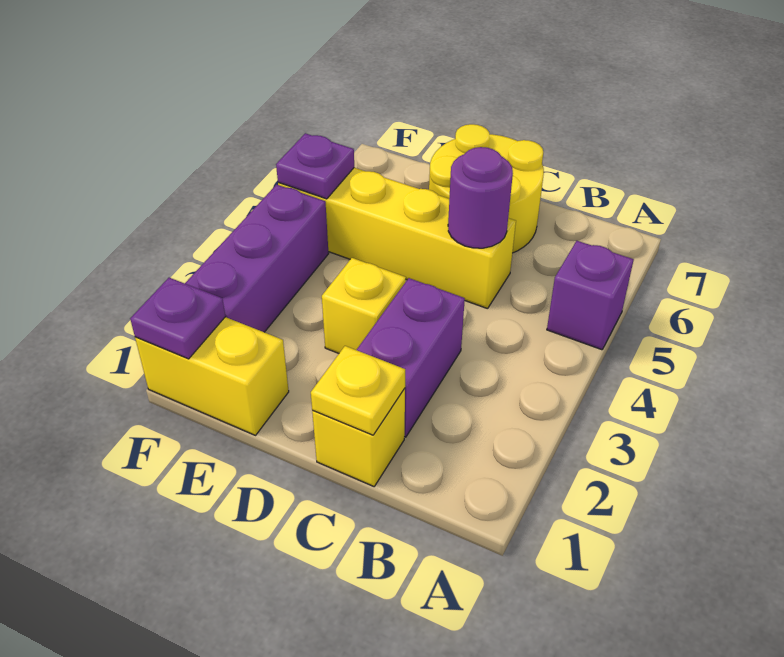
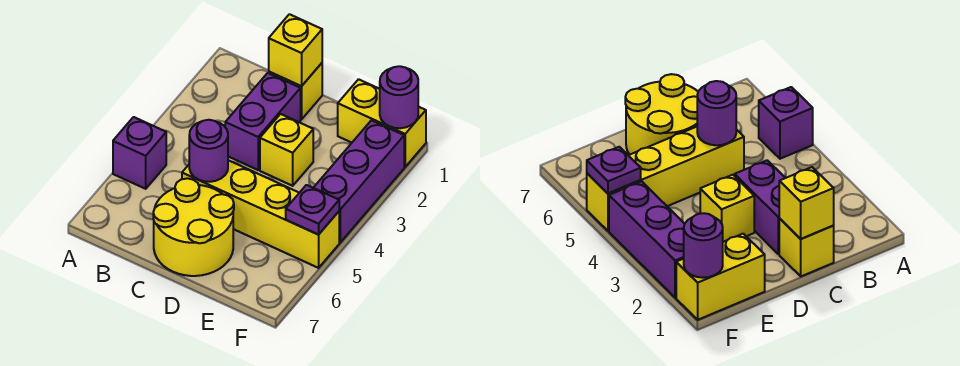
yellow plate C1 level 2 -> yellow brick C1 level 2
purple plate F1 level 2 -> purple round brick F1 level 2

